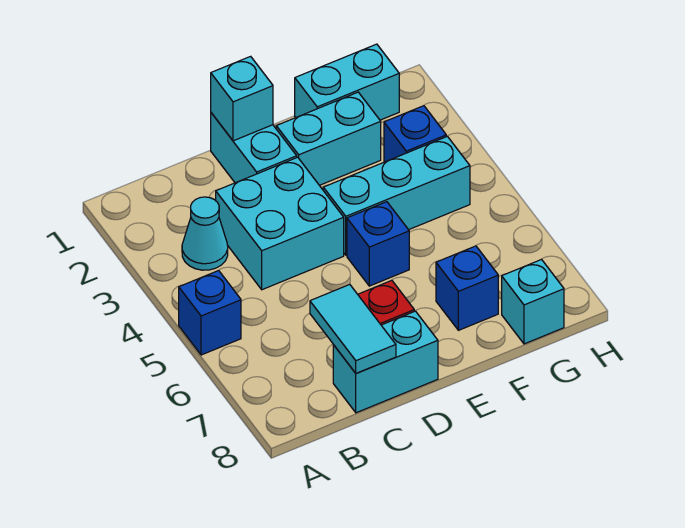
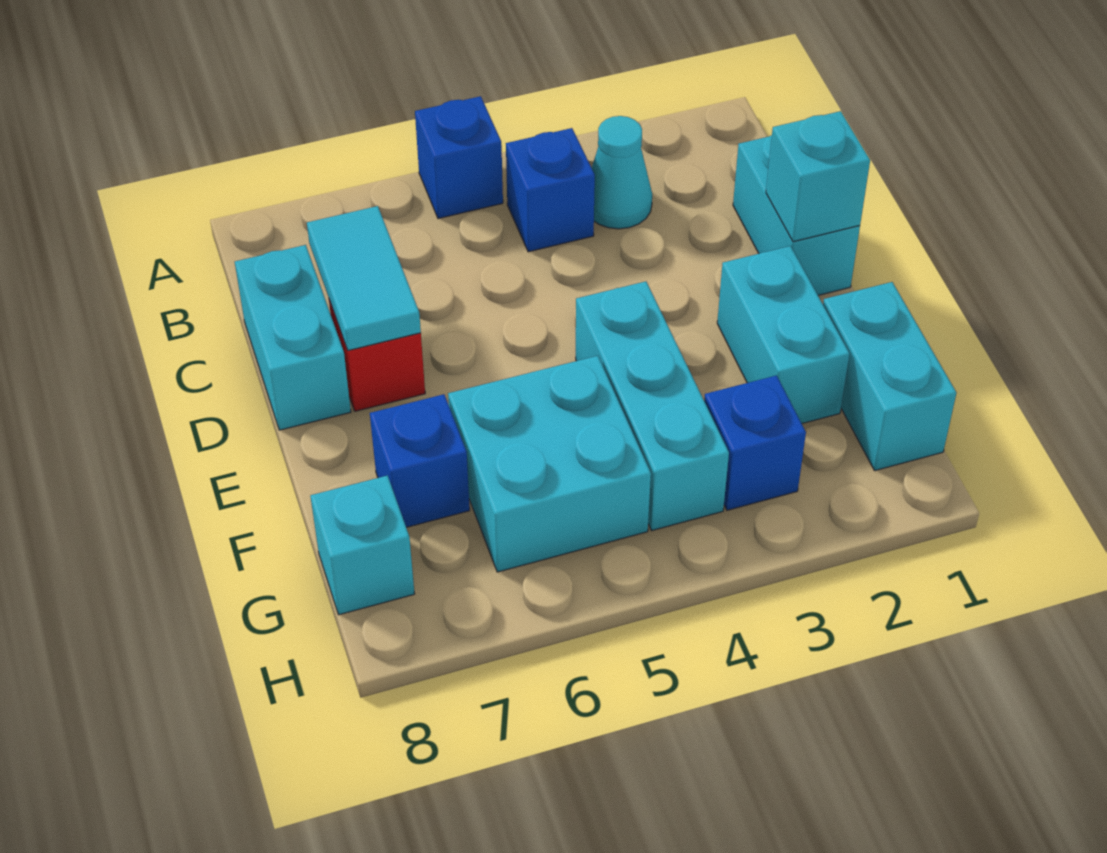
cyan brick C3:D4 level 1 -> cyan brick F5:G6 level 1
cyan tile C7:C8 level 2 -> cyan tile C7:D7 level 2
cyan brick D1:D2 level 1 -> cyan brick C1:D1 level 1
blue brick E5 level 1 -> blue brick B4 level 1

